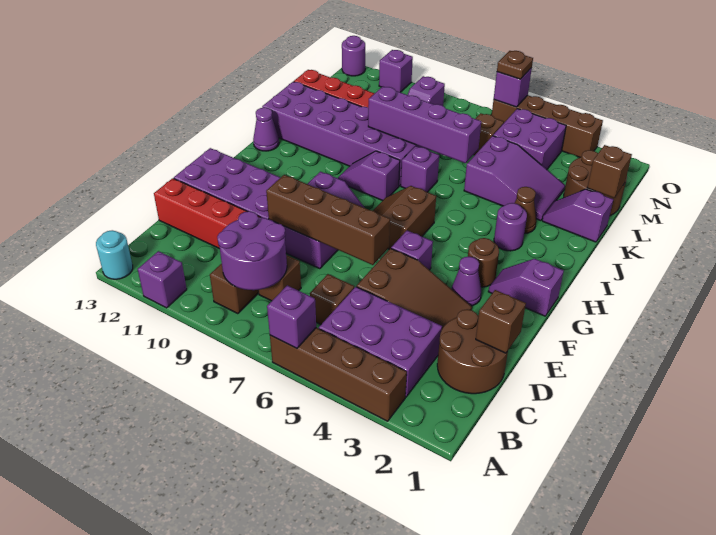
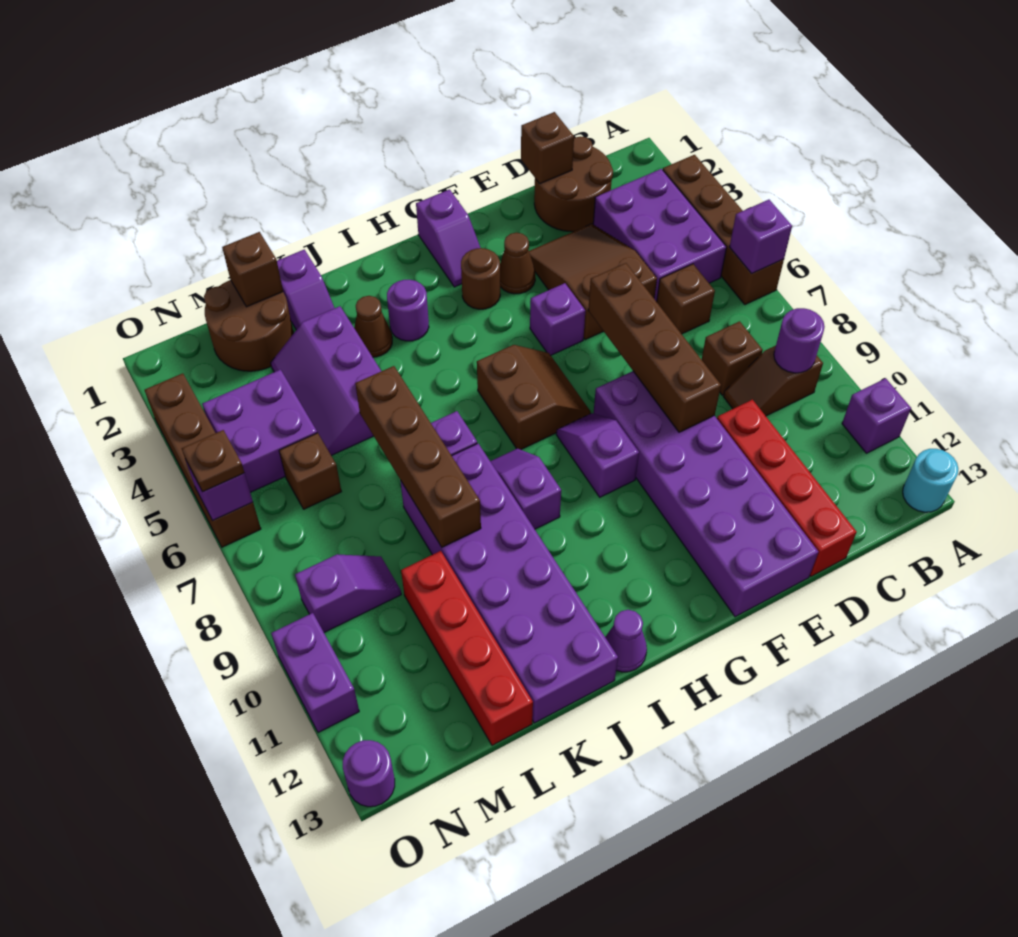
purple round brick B8:C9 level 2 -> purple round brick B9 level 2
purple cone F3 level 1 -> brown cone F3 level 1
brown slope G6:H7 level 1 top 6 -> brown slope G6:H7 level 1 top H
purple slope I8:I9 level 1 top 8 -> purple slope I8:I9 level 1 top 9
purple slope K3:L5 level 1 top 5 -> purple slope K3:L5 level 1 top K
purple brick K6:K9 level 2 -> brown brick K6:K9 level 2
purple brick O11 level 1 -> purple brick O10:O11 level 1

